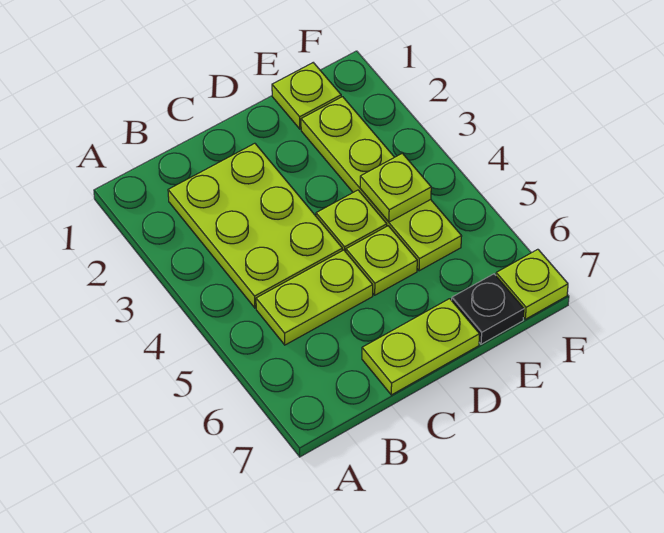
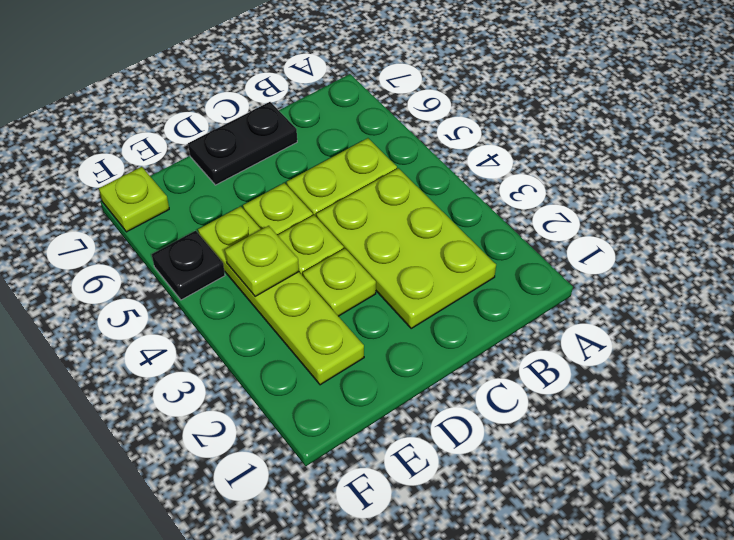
lime plate C7:D7 level 1 -> black plate C7:D7 level 1
lime plate E1 level 1 -> lime plate D3 level 1
black plate E7 level 1 -> black plate F5 level 1

